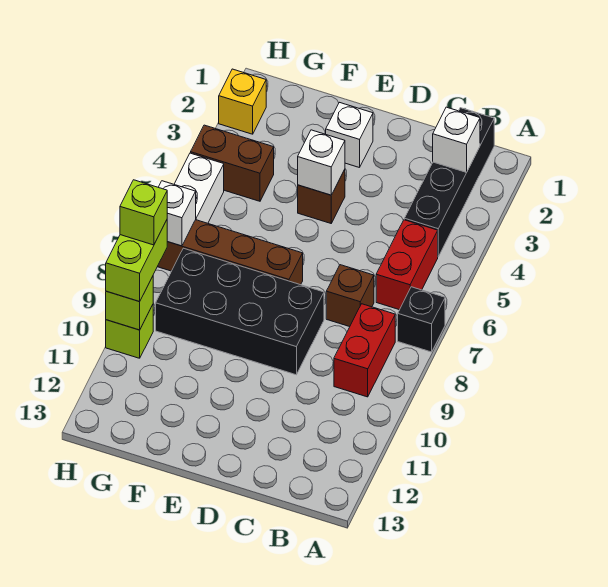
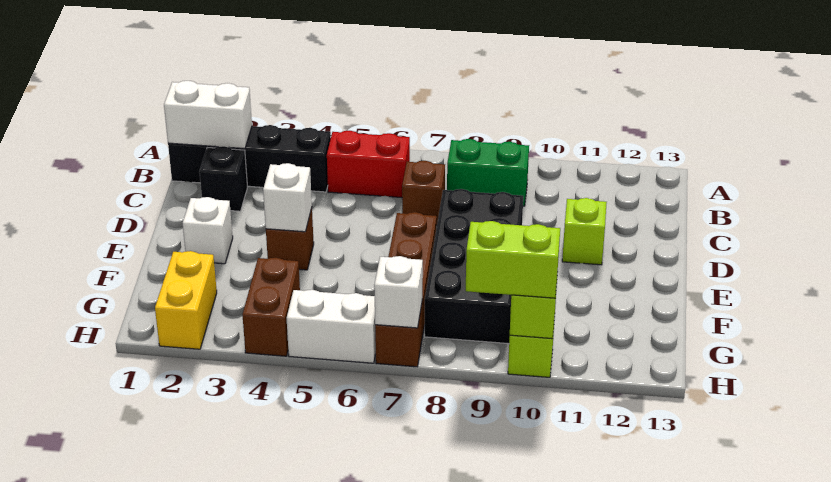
black brick A7 level 1 -> black brick C2 level 1
white brick B2 level 2 -> white brick B1:B2 level 2
red brick B8:B9 level 1 -> green brick B8:B9 level 1
yellow brick H2 level 1 -> yellow brick G2:H2 level 1
lime brick H9 level 4 -> lime brick D11 level 1

